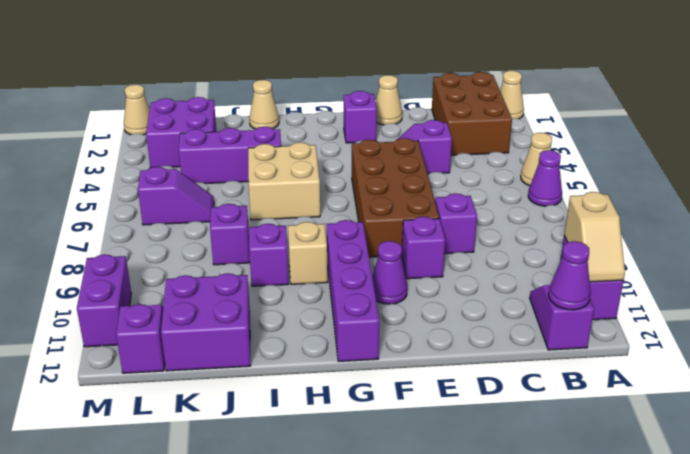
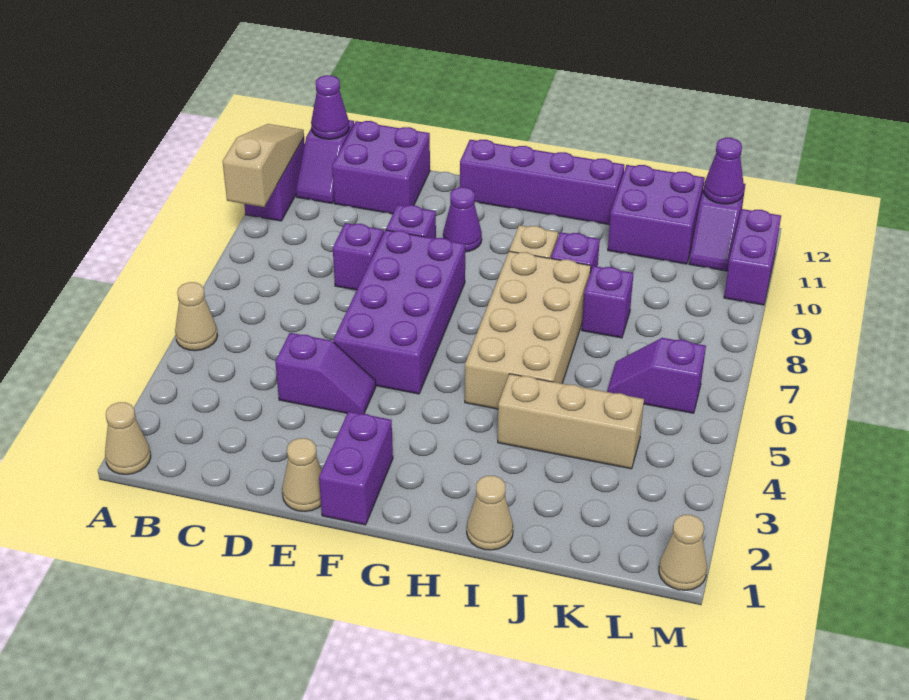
purple cone A6 level 1 -> purple cone L12 level 2
tan slope A10:A11 level 2 top 10 -> tan slope A9:A11 level 2 top 9
brown brick B1:C3 level 1 -> none
brown brick E5:F8 level 1 -> purple brick E5:F8 level 1
purple brick F2 level 1 -> purple brick F1:F2 level 1
purple brick G9:G12 level 1 -> purple brick F12:I12 level 1
tan brick H5:I6 level 1 -> tan brick H5:I8 level 1
purple brick I4:K4 level 1 -> tan brick I4:K4 level 1
purple brick K2:L3 level 1 -> purple brick C11:D12 level 1

